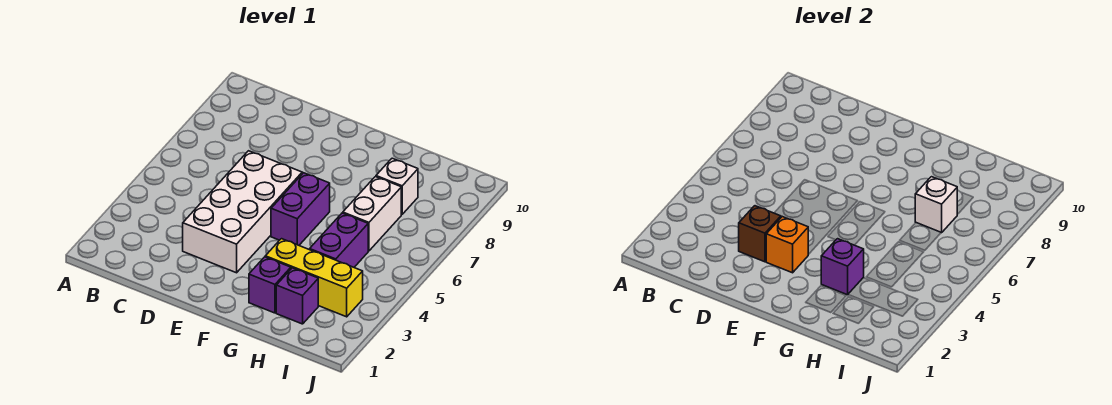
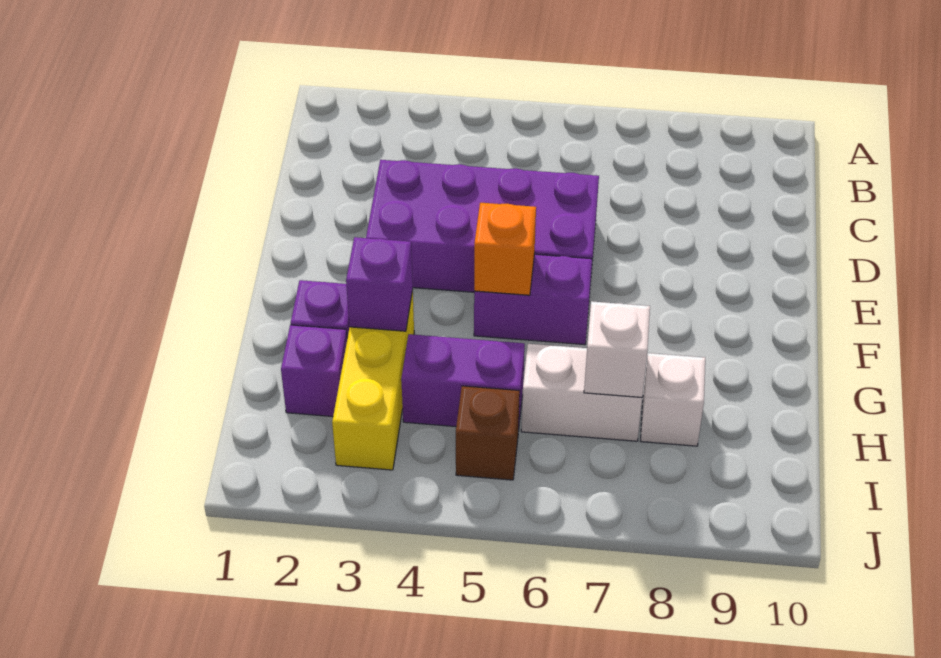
white brick D3:E6 level 1 -> purple brick D3:E6 level 1
brown brick D3 level 2 -> brown brick I5 level 1
orange brick E3 level 2 -> orange brick F5 level 2

